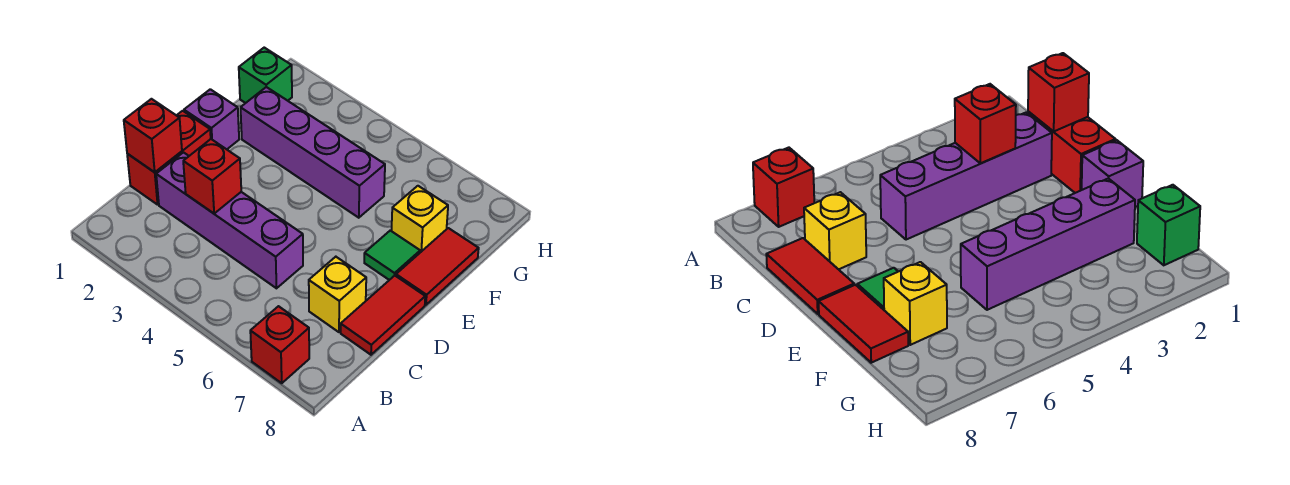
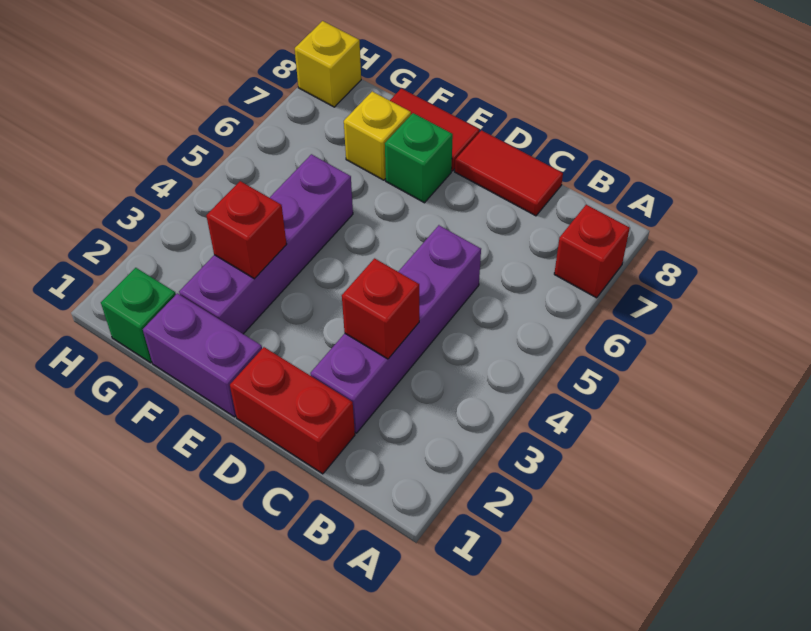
red brick C1 level 2 -> red brick F3 level 2
yellow brick C7 level 1 -> yellow brick H8 level 1
purple brick E1 level 1 -> purple brick E1:F1 level 1
green tile E7 level 1 -> green brick E7 level 1

